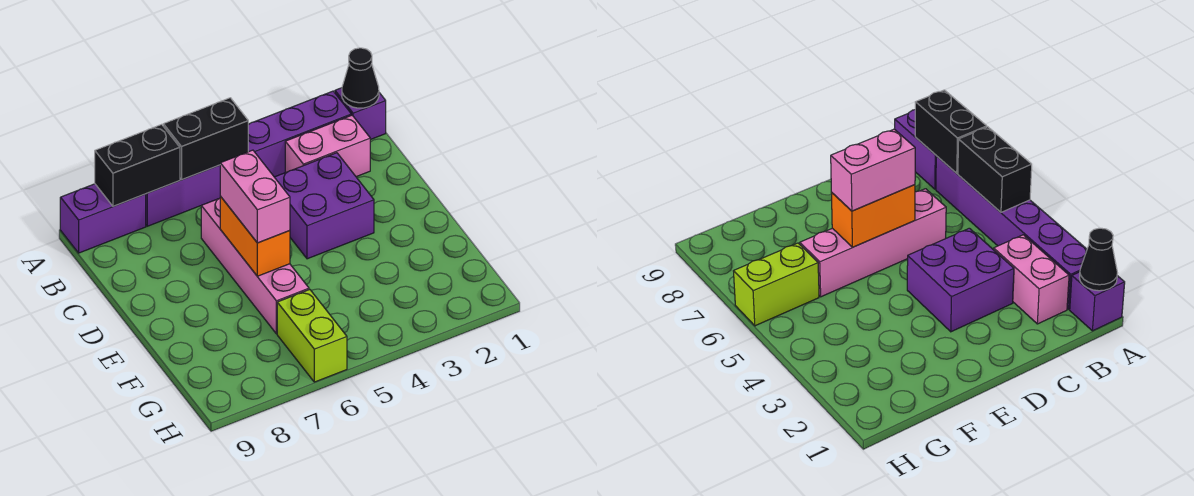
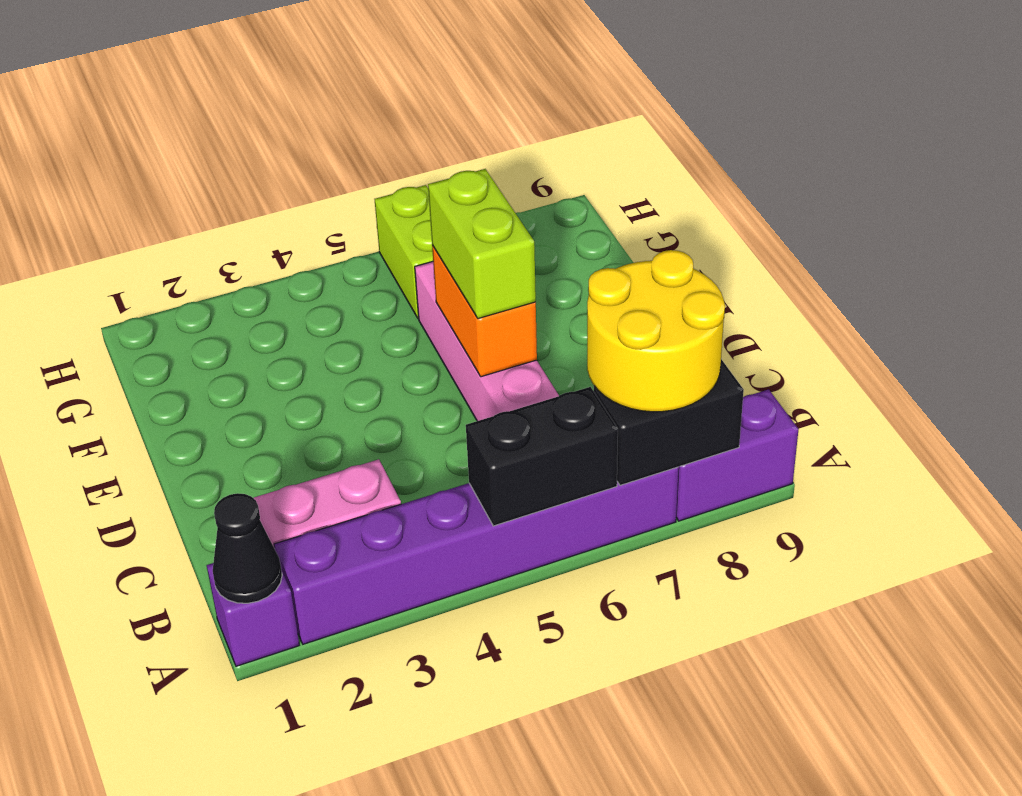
none -> yellow round brick A7:B8 level 3
purple brick C3:D4 level 1 -> none
pink brick D6:E6 level 3 -> lime brick D6:E6 level 3

